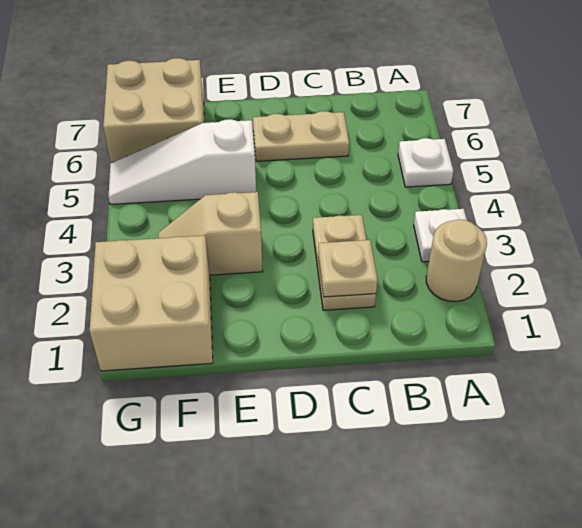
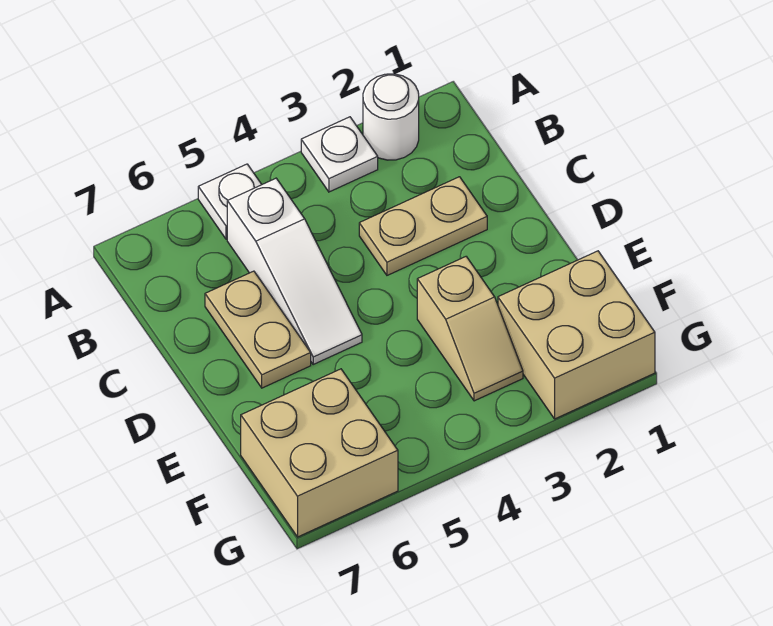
tan round brick A2 level 1 -> white round brick A2 level 1
tan plate C2 level 2 -> none
white slope E5:G5 level 1 top E -> white slope B5:D5 level 1 top B

